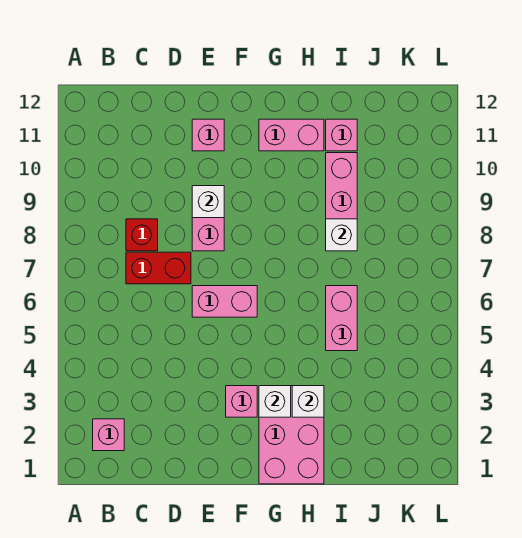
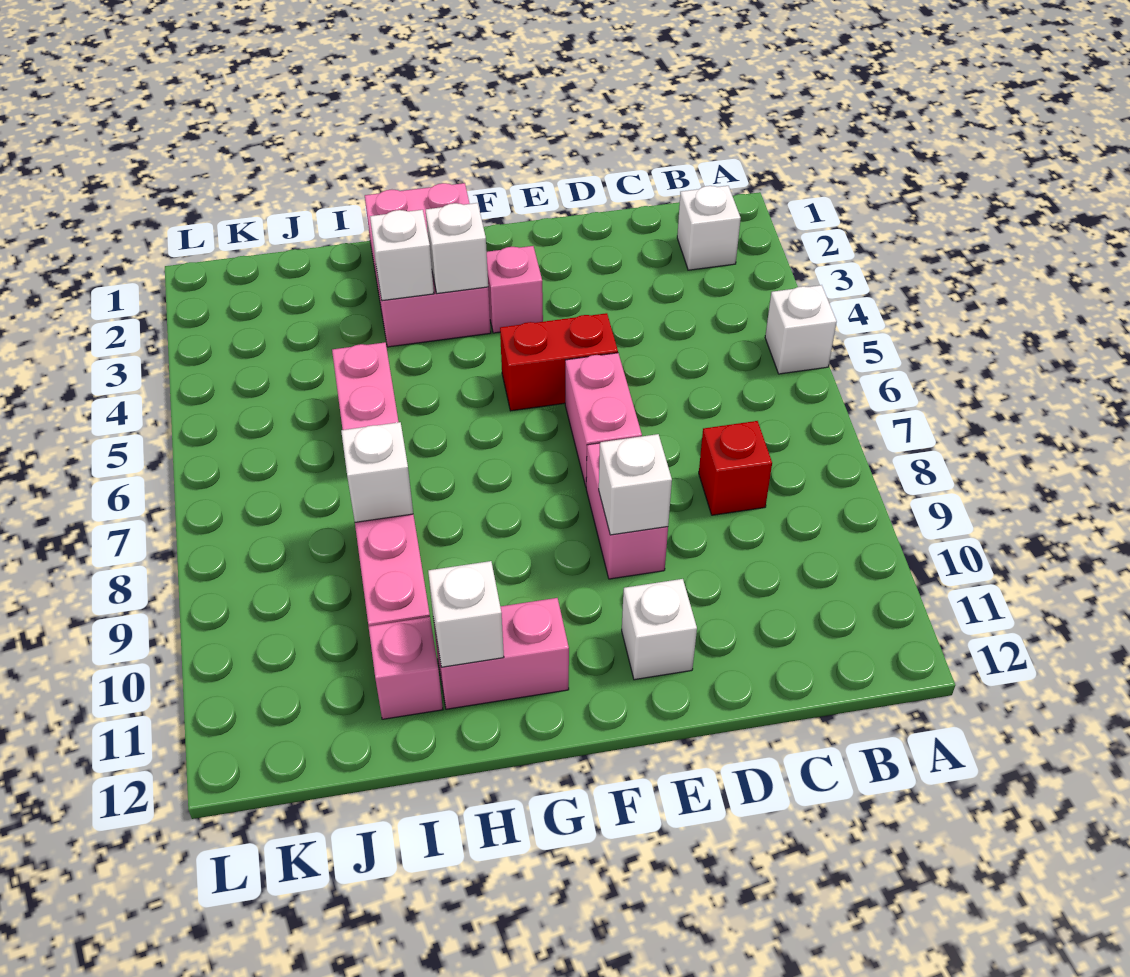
none -> white brick A5 level 1
pink brick B2 level 1 -> white brick B2 level 1
red brick C7:D7 level 1 -> red brick E5:F5 level 1
pink brick E6:F6 level 1 -> pink brick E6:E7 level 1
pink brick E11 level 1 -> white brick E11 level 1
none -> white brick H11 level 2

